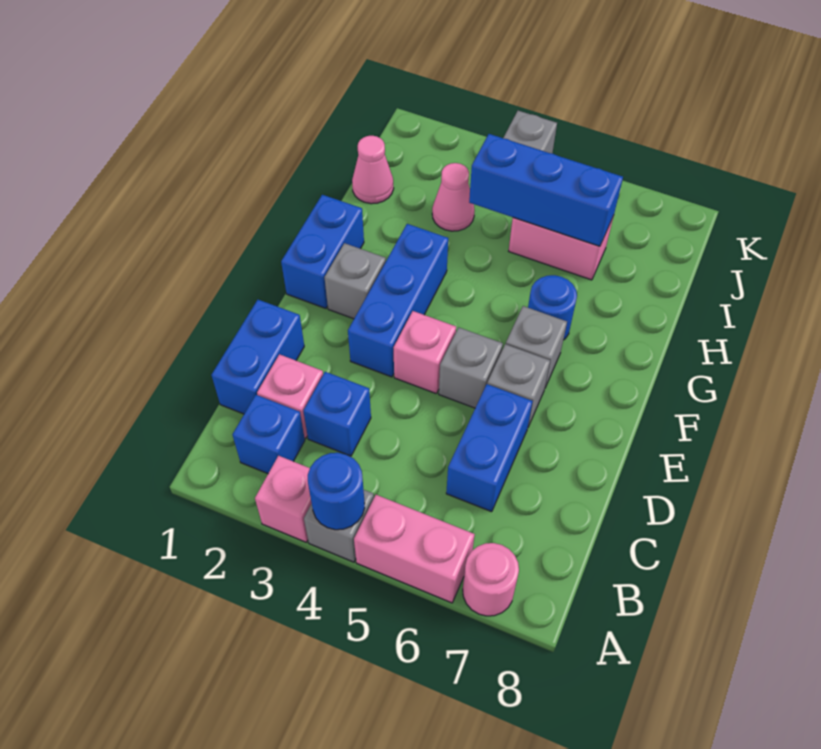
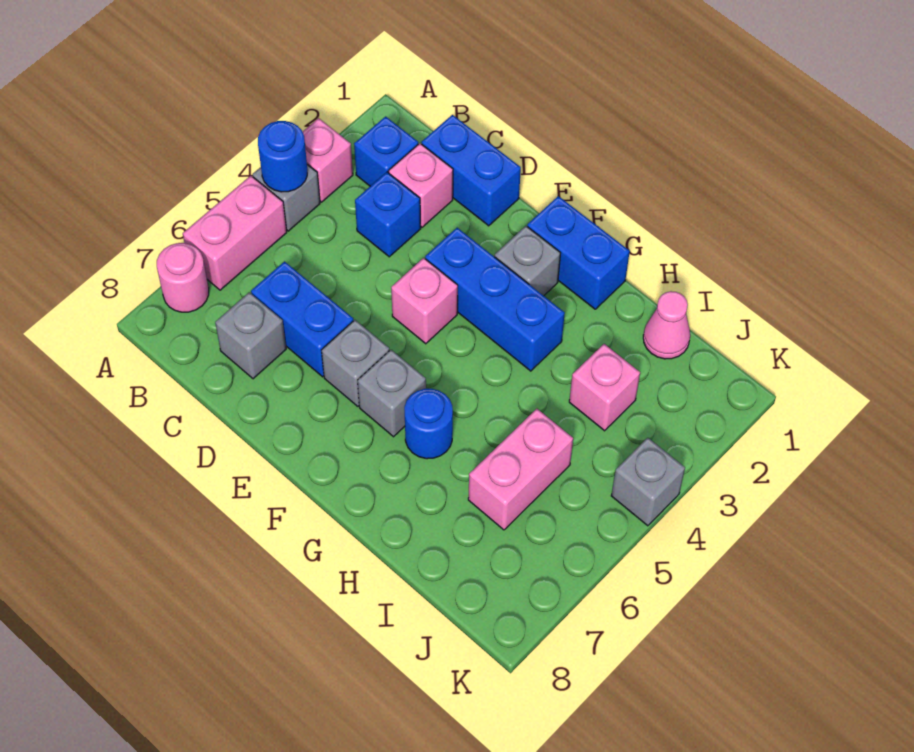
grey brick E5 level 1 -> grey brick C7 level 1
pink cone I3 level 1 -> pink brick I3 level 1
blue brick I4:I6 level 2 -> none

